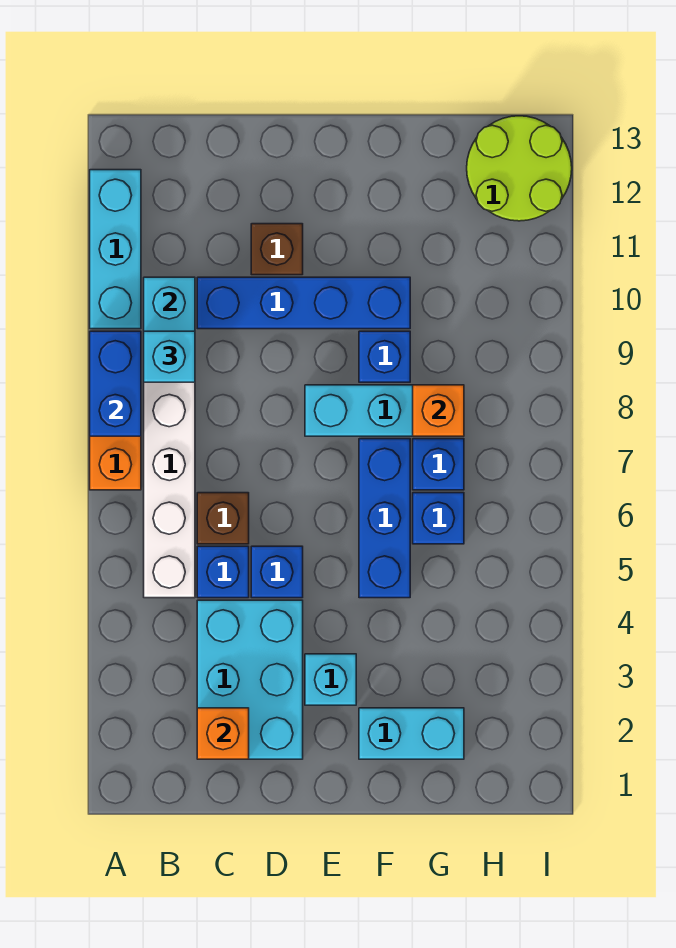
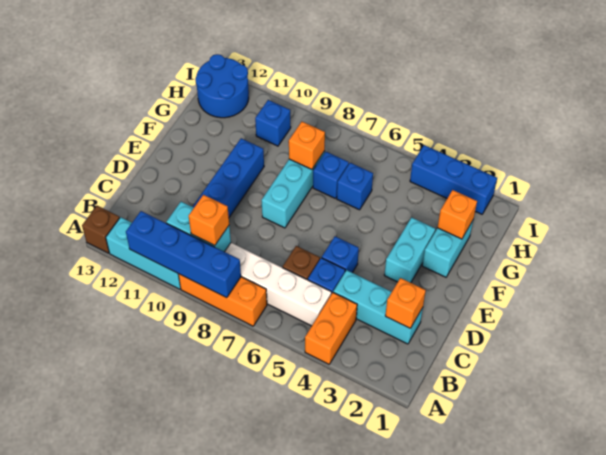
none -> orange brick A4:B4 level 1
blue brick A8:A9 level 2 -> blue brick A8:A11 level 2
cyan brick B9 level 3 -> orange brick B9 level 3
cyan brick C2:D4 level 1 -> cyan brick C2:C4 level 1
brown brick D11 level 1 -> brown brick A13 level 1
cyan brick E3 level 1 -> cyan brick E3:F3 level 1
blue brick F5:F7 level 1 -> blue brick I2:I4 level 1
blue brick F9 level 1 -> blue brick H10 level 1
none -> orange brick G2 level 2
lime round brick H12:I13 level 1 -> blue round brick H12:I13 level 1

